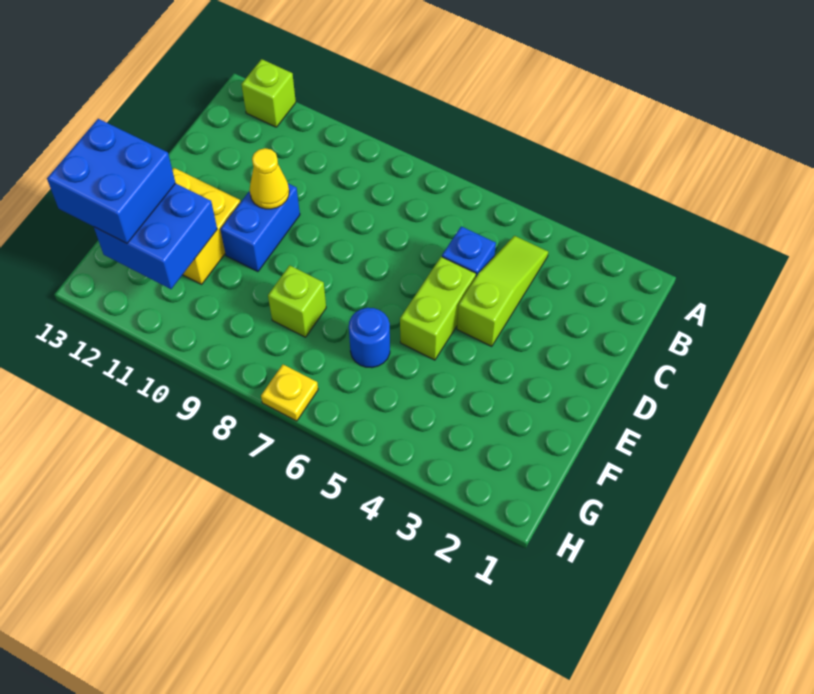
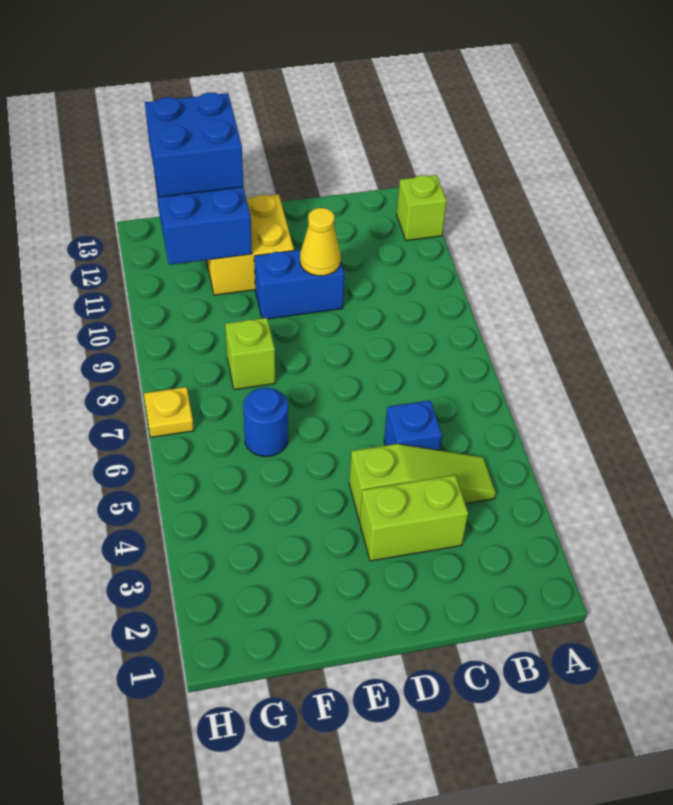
lime brick D5:E5 level 1 -> lime brick C3:D3 level 1

